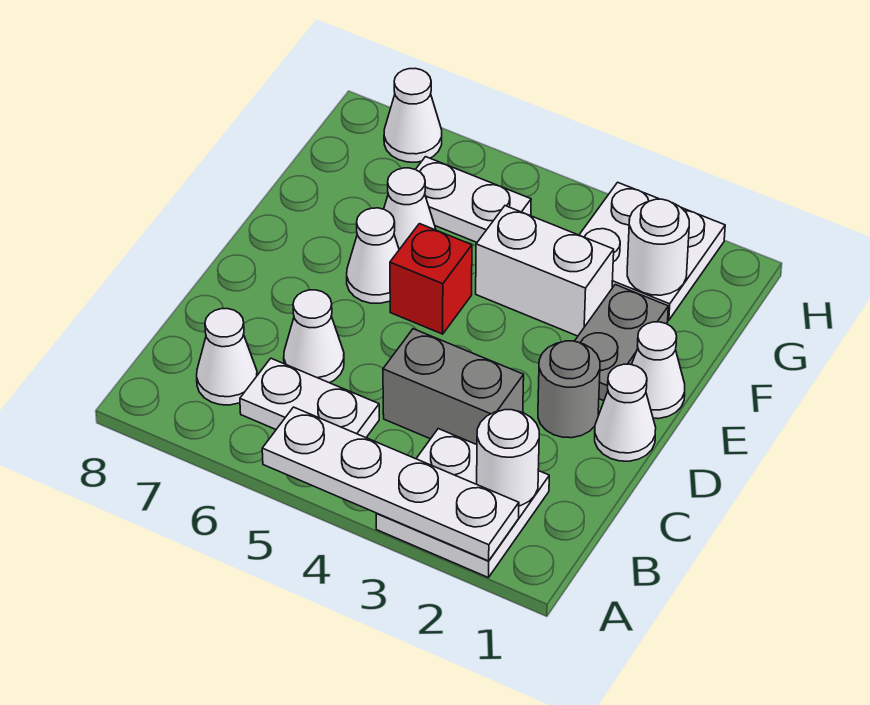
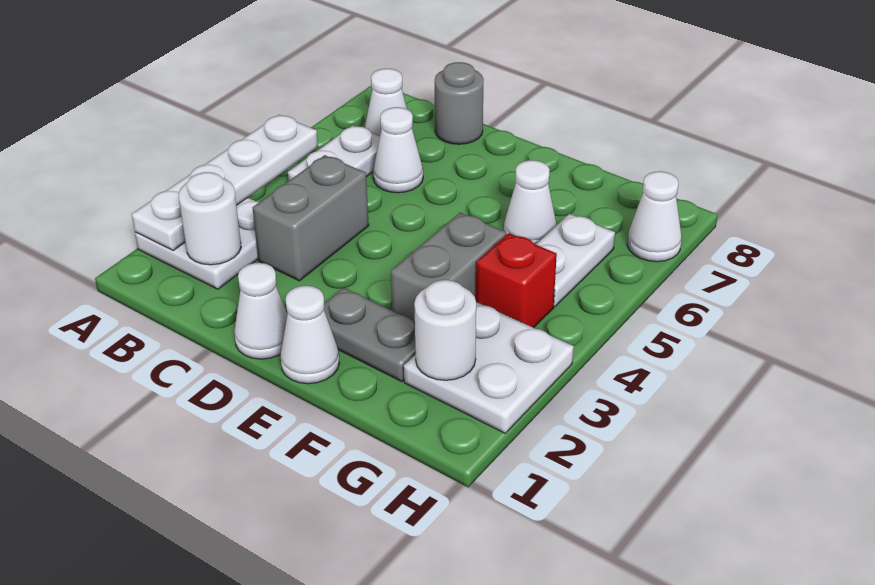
grey round brick D2 level 1 -> grey round brick C8 level 1
red brick E5 level 1 -> red brick G4 level 1
white cone E6 level 1 -> none
white brick F3:F4 level 1 -> grey brick F3:F4 level 1

